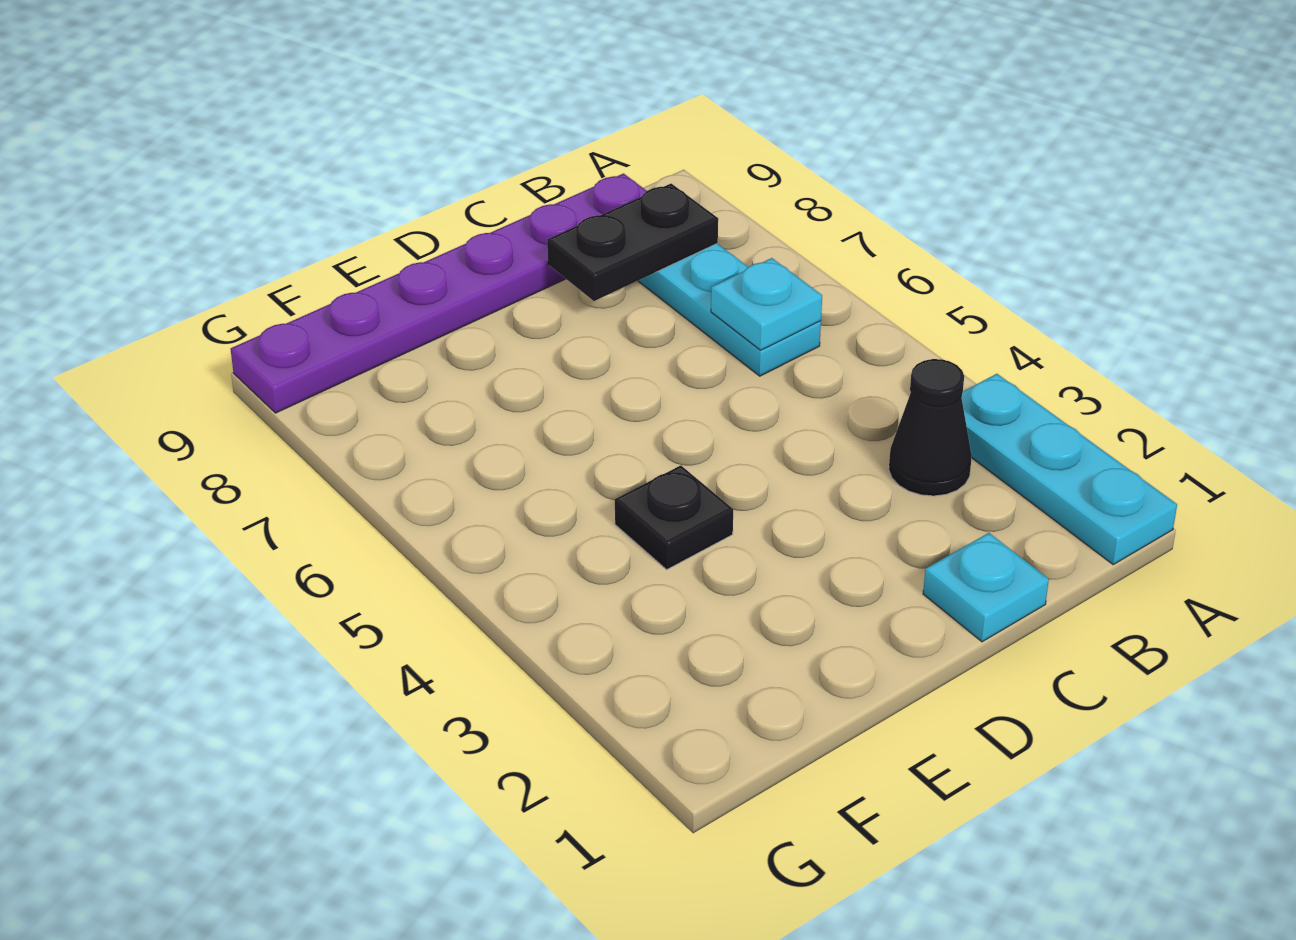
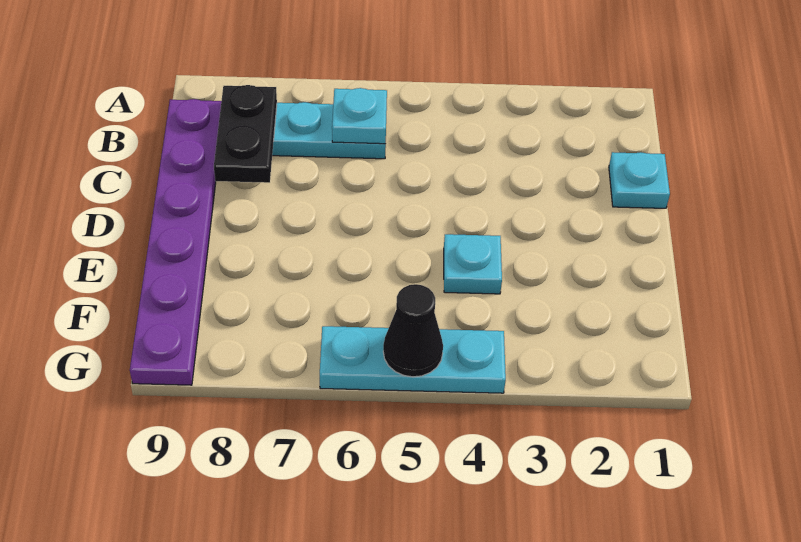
cyan plate A1:A3 level 1 -> cyan plate G4:G6 level 1
black cone B3 level 1 -> black cone G5 level 2
black plate E4 level 1 -> cyan plate E4 level 1

